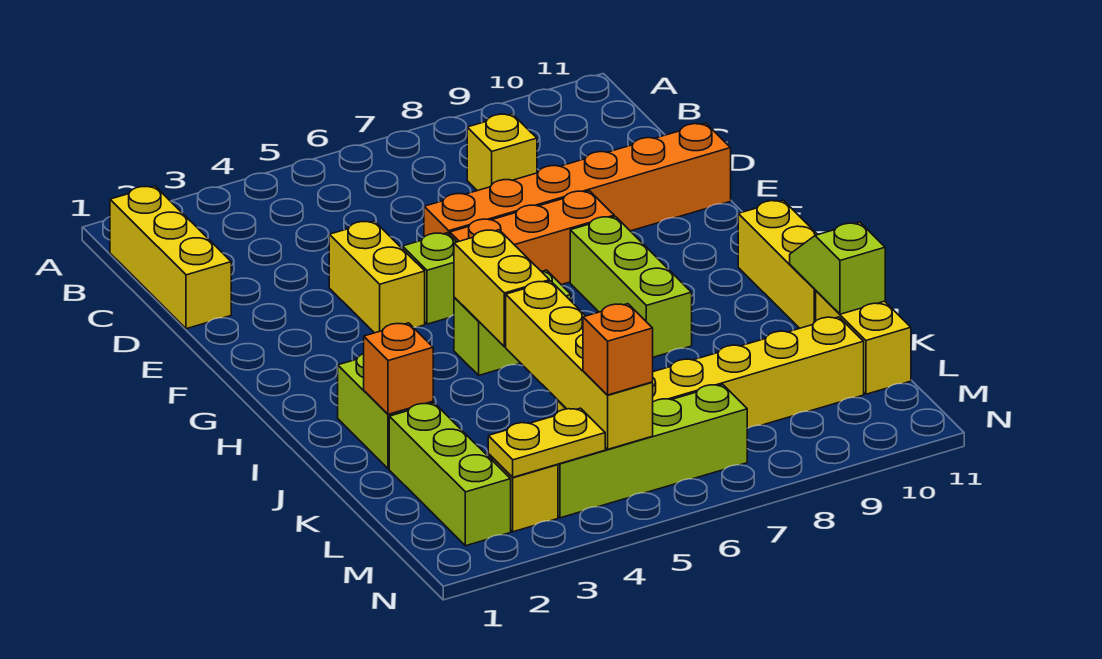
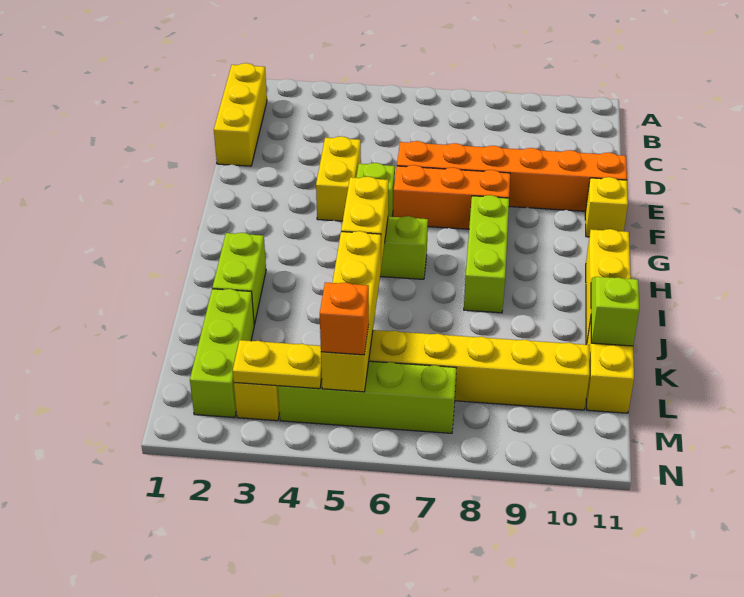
yellow brick C8 level 1 -> yellow brick F11 level 1
orange brick J2 level 2 -> none

